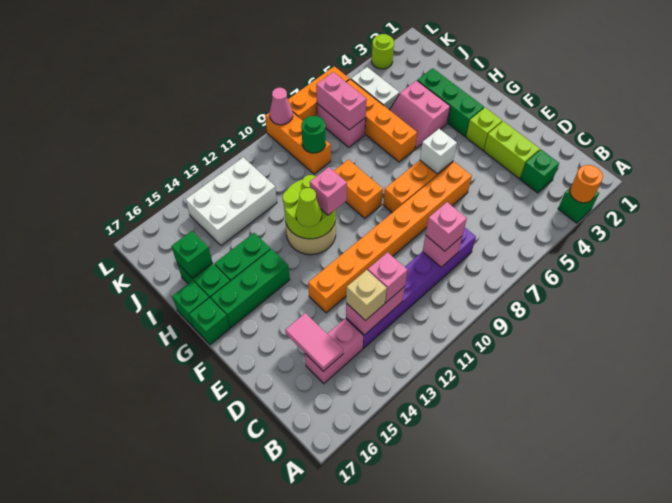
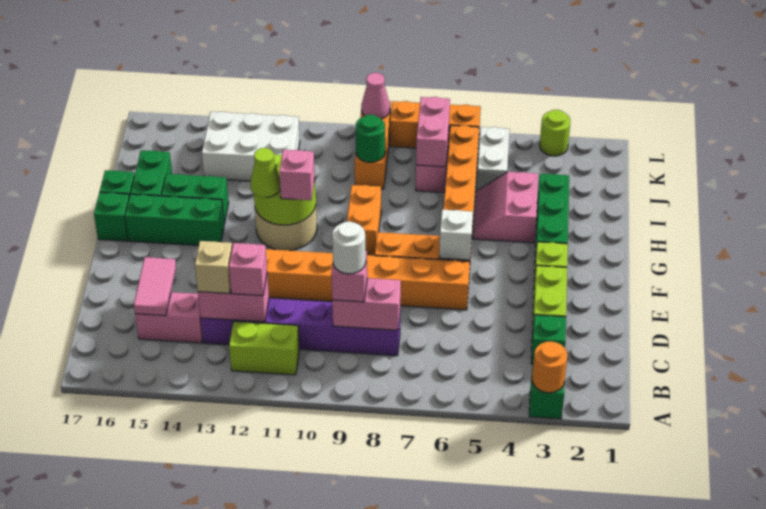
none -> lime brick B11:B12 level 1
pink brick C9 level 2 -> pink brick C8:C9 level 2
none -> white round brick C9 level 4
green brick I16 level 2 -> none

